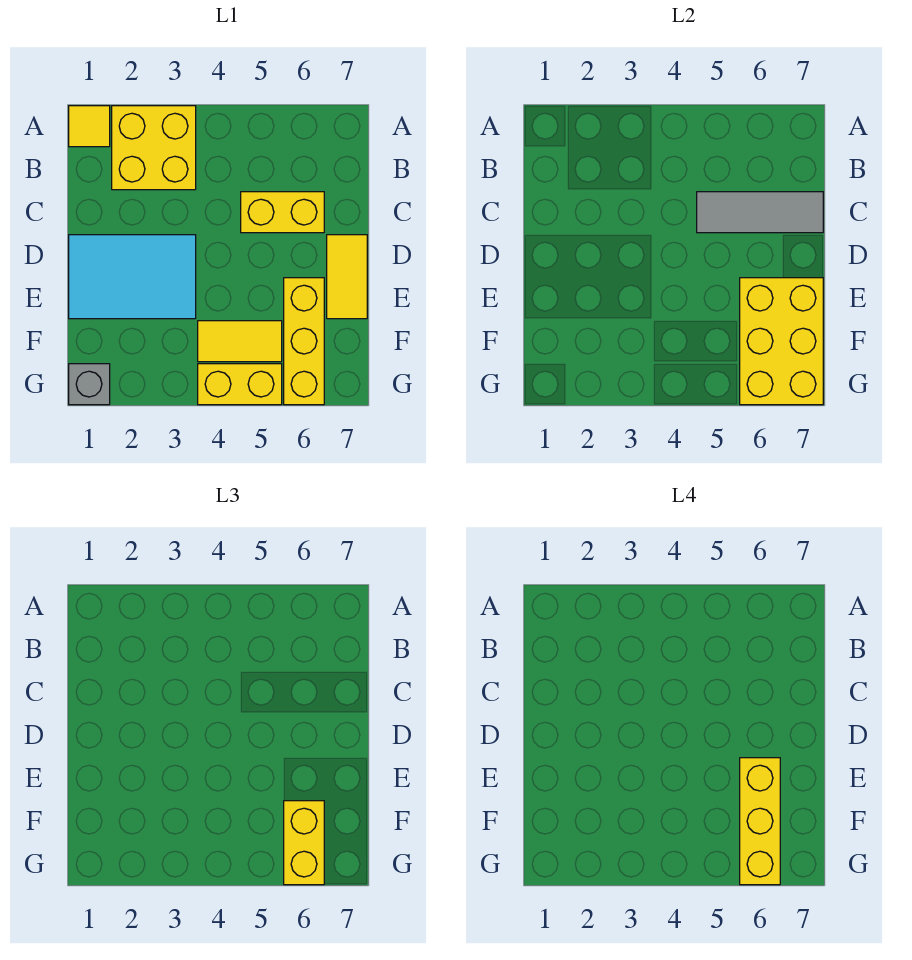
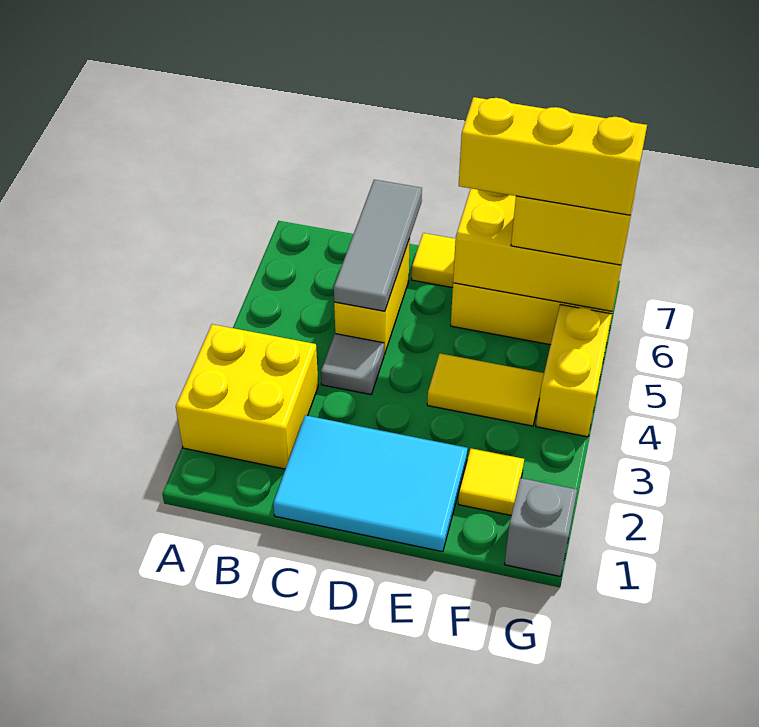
yellow tile A1 level 1 -> yellow tile F2 level 1
none -> grey tile C4 level 1
cyan tile D1:E3 level 1 -> cyan tile C1:E2 level 1
yellow tile F4:F5 level 1 -> yellow tile E4:F4 level 1

